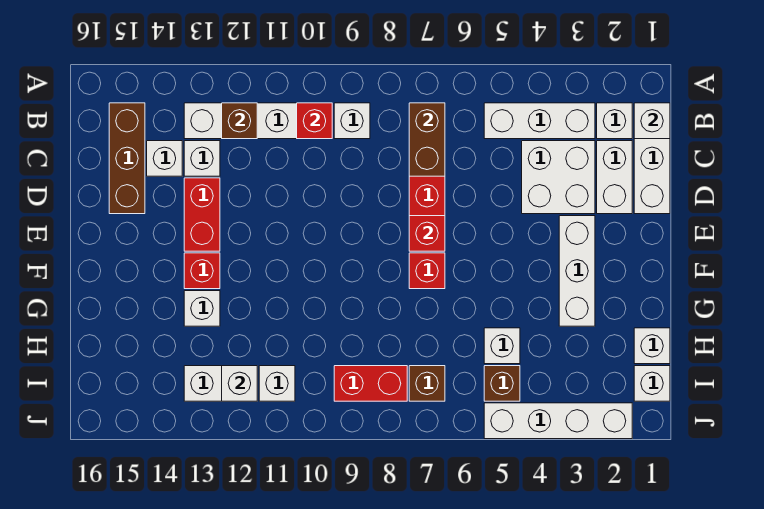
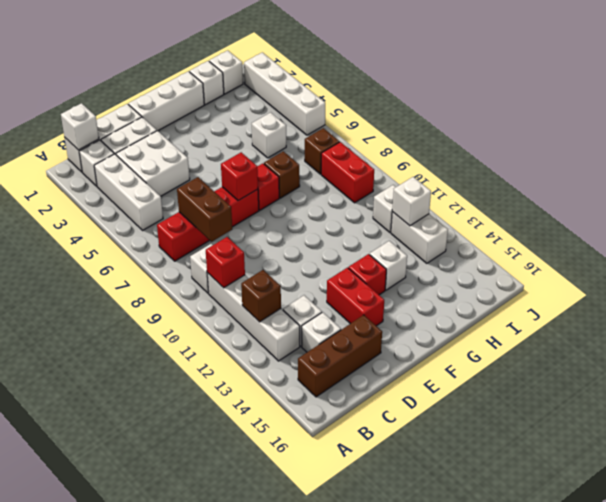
brown brick B7:C7 level 2 -> brown brick C7:C8 level 2
red brick D13:E13 level 1 -> red brick E13:E14 level 1
white brick E3:G3 level 1 -> white brick E1:G1 level 1
brown brick I5 level 1 -> brown brick G7 level 1

